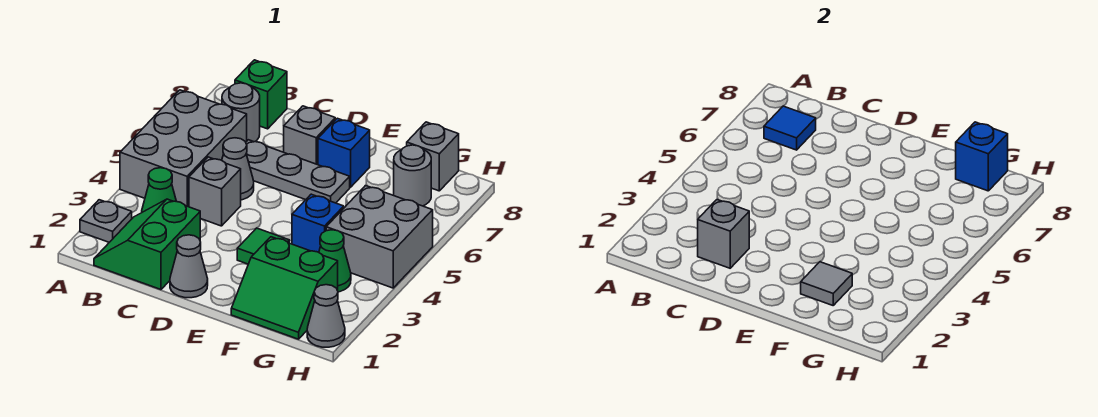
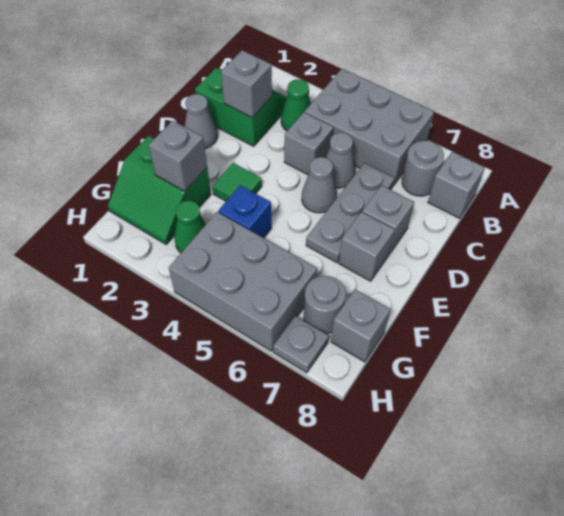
grey plate A2 level 1 -> grey plate H7 level 1
blue tile B7 level 2 -> none
green brick B8 level 1 -> grey brick B8 level 1
blue brick E7 level 1 -> grey brick E7 level 1
green slope F1:G2 level 1 top 2 -> green slope F1:G2 level 1 top F
grey tile F2 level 2 -> grey brick F2 level 2
grey brick G4:H5 level 1 -> grey brick G4:H6 level 1
blue brick G8 level 2 -> none
grey cone H1 level 1 -> grey cone D5 level 1

